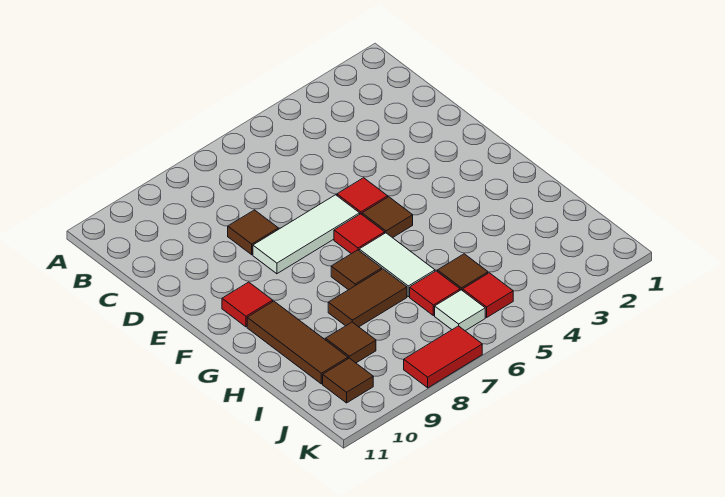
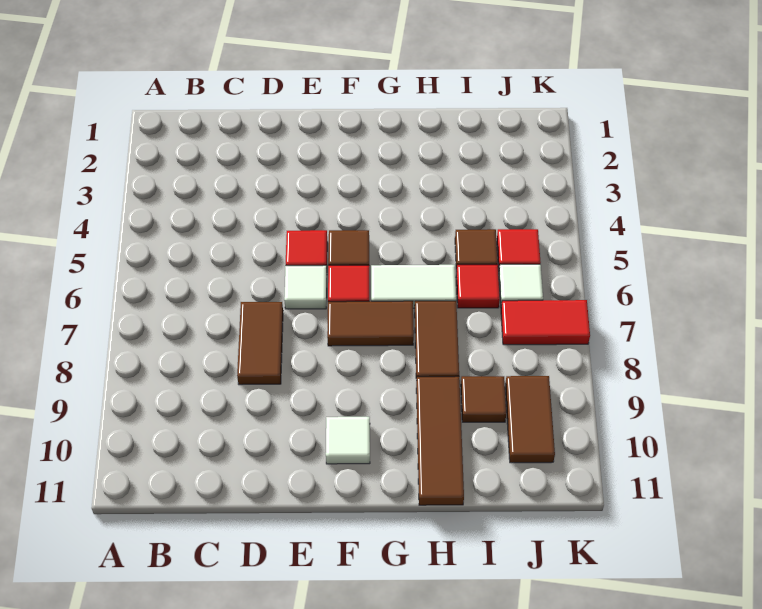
brown tile D8 level 1 -> brown tile D7:D8 level 1
white tile E6:E8 level 1 -> white tile E6 level 1
red tile F10 level 1 -> white tile F10 level 1
brown tile G7 level 1 -> brown tile F7:G7 level 1
brown tile G10:I10 level 1 -> brown tile H9:H11 level 1
brown tile J10 level 1 -> brown tile J9:J10 level 1
red tile K7:K8 level 1 -> red tile J7:K7 level 1

